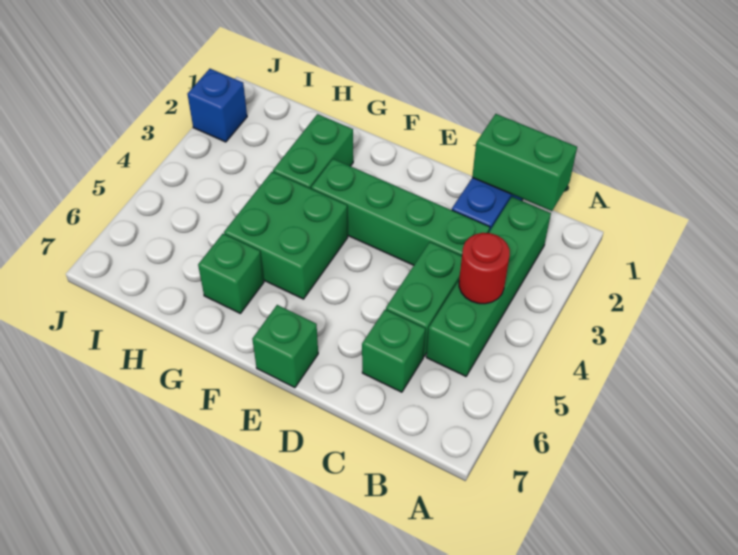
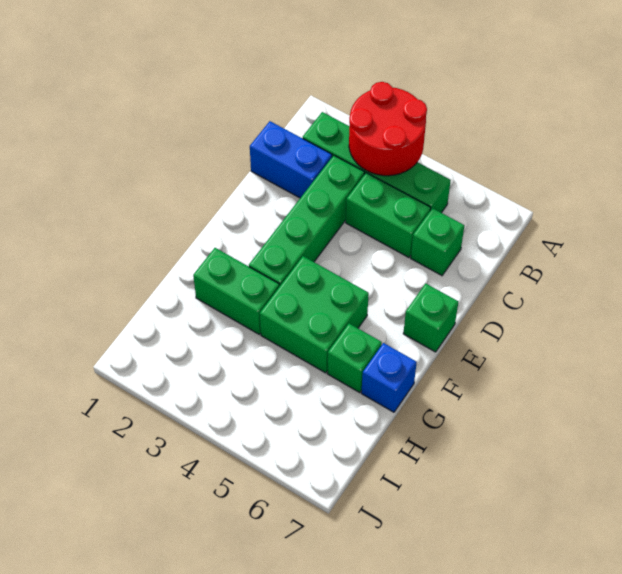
green brick B1:C1 level 2 -> none
red round brick B4 level 2 -> red round brick A3:B4 level 2
blue brick J2 level 1 -> blue brick G7 level 1

